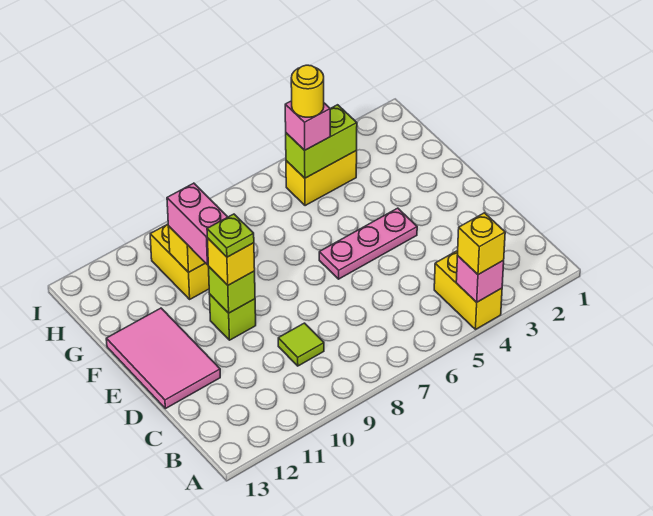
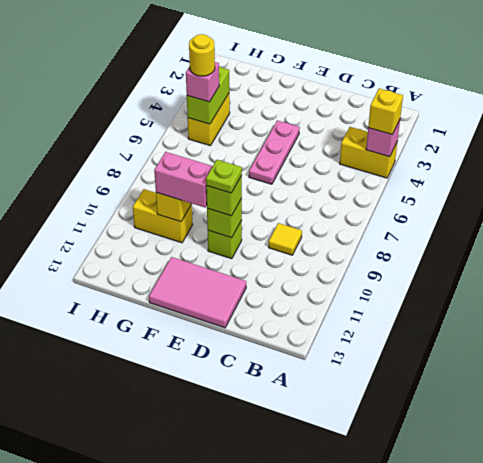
lime tile C9 level 1 -> yellow tile C9 level 1
yellow brick E10 level 3 -> lime brick E10 level 3

